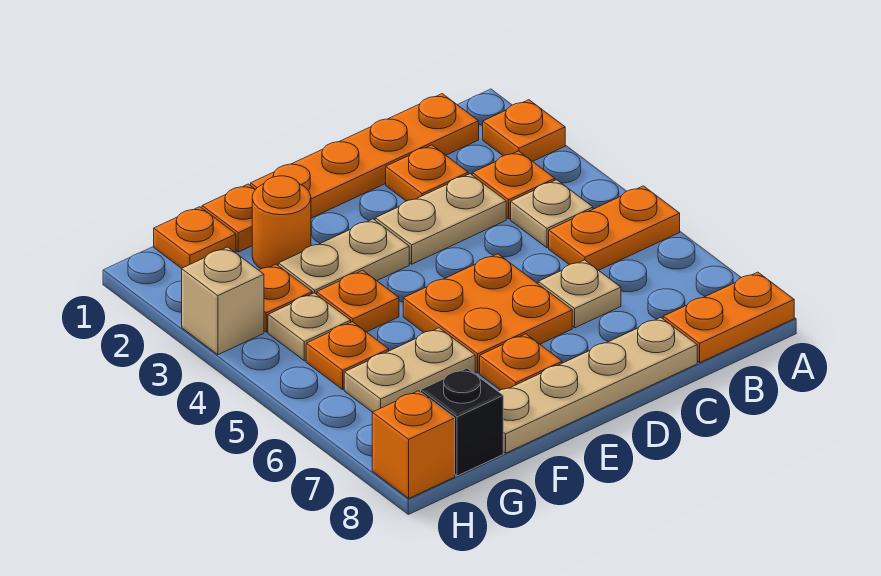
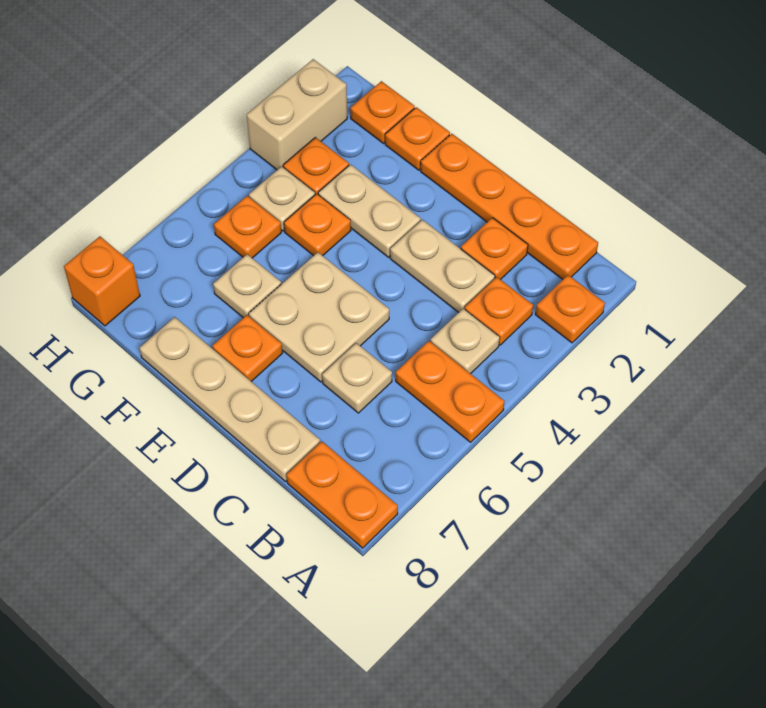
orange plate D5:E6 level 1 -> tan plate D5:E6 level 1
orange round brick F2 level 1 -> none
tan plate F6:G6 level 1 -> tan plate F6 level 1
black brick G8 level 1 -> none
tan brick H3 level 1 -> tan brick H2:H3 level 1

